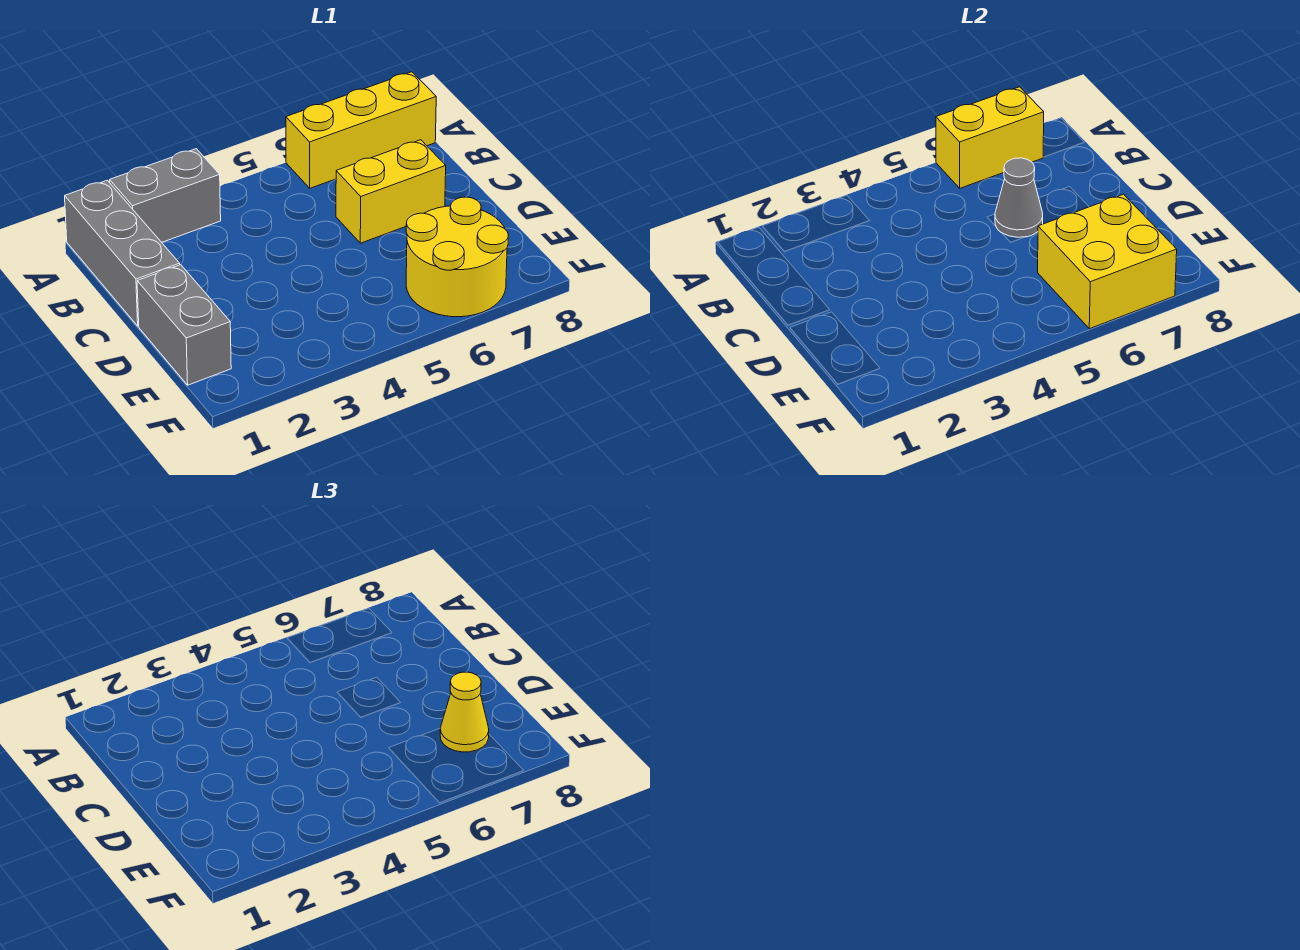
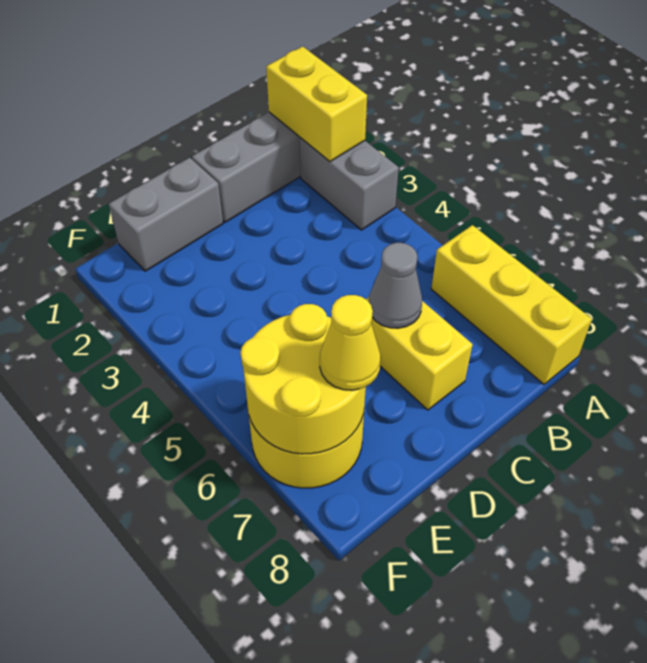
yellow brick A6:A7 level 2 -> yellow brick A1:A2 level 2
yellow brick E6:F7 level 2 -> yellow round brick E6:F7 level 2

